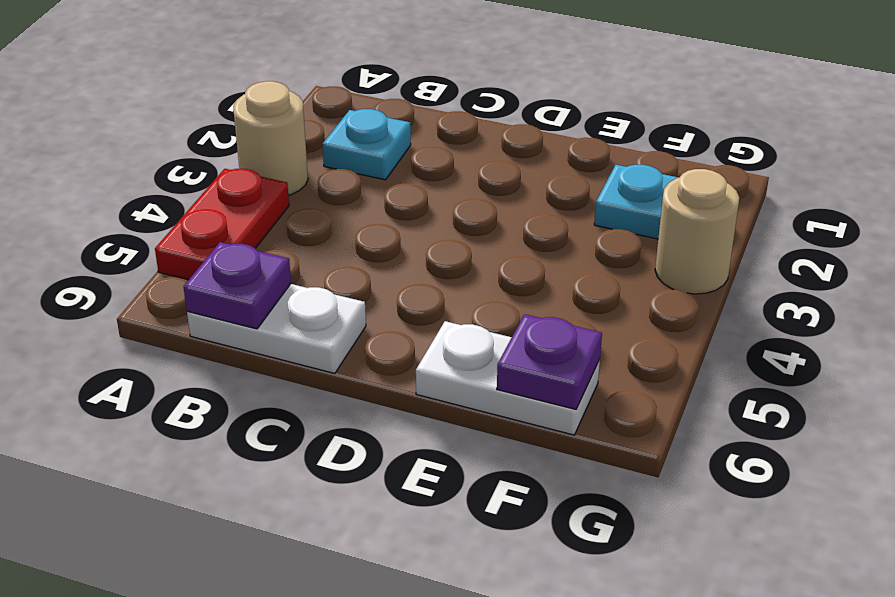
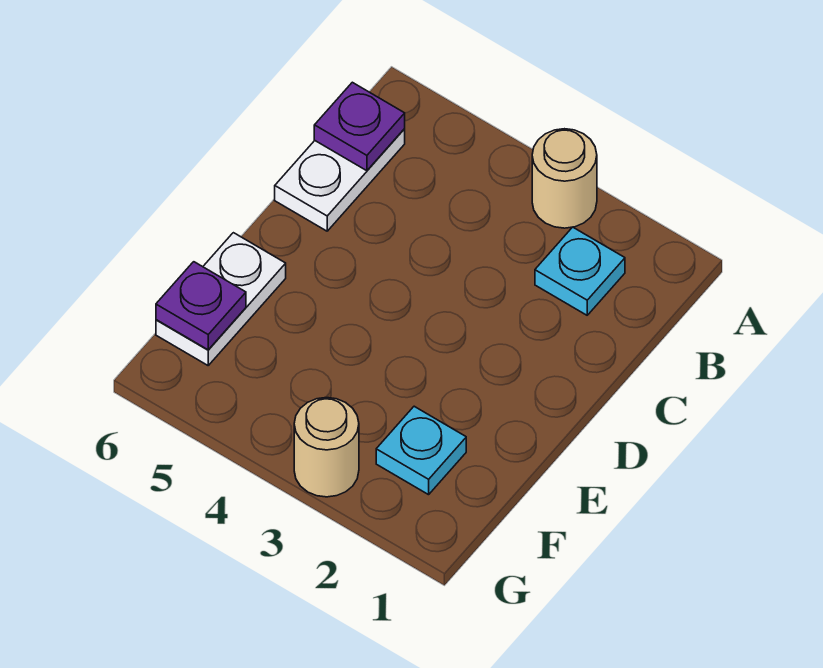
red plate A4:A5 level 1 -> none

